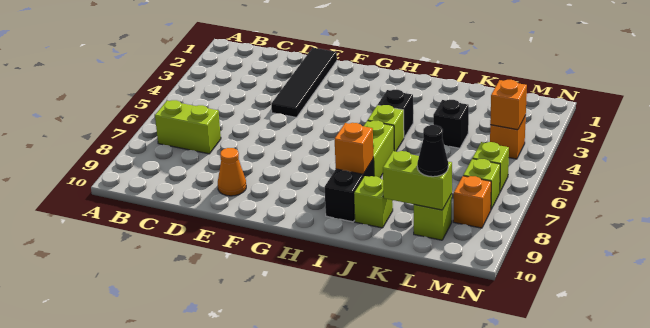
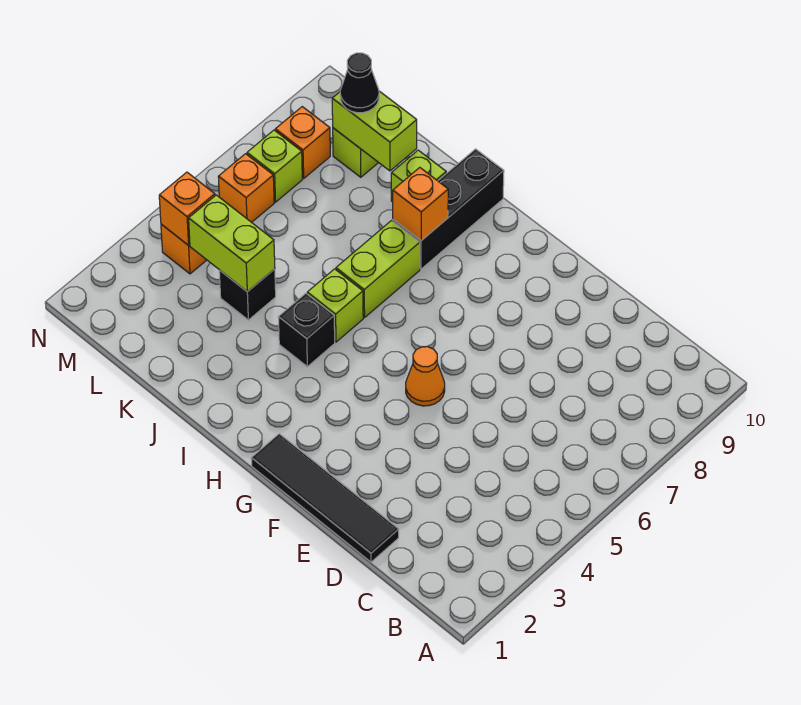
lime brick B7:C7 level 1 -> lime brick K4:L4 level 2
black tile E1:E4 level 1 -> black tile D1:G1 level 1
orange cone E9 level 1 -> orange cone F5 level 1
black brick I8:I9 level 1 -> black brick I8:I10 level 1
lime brick M6 level 1 -> orange brick M6 level 1

